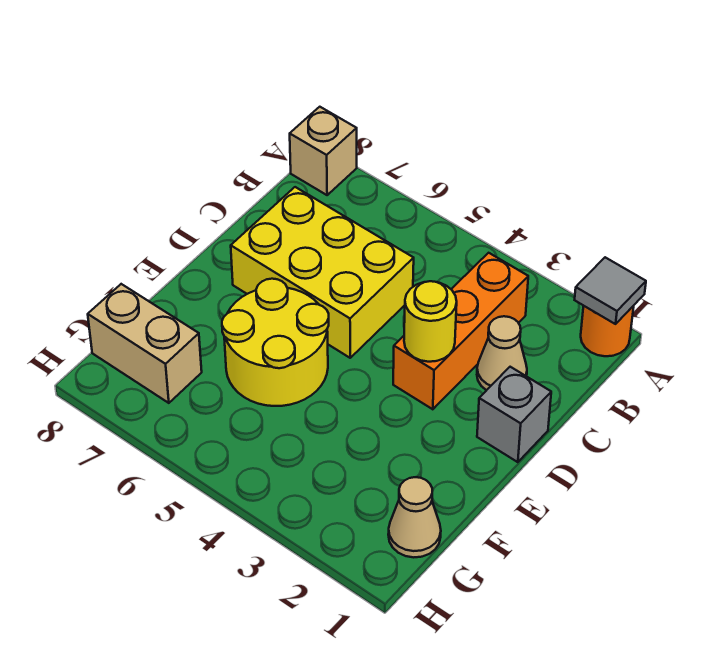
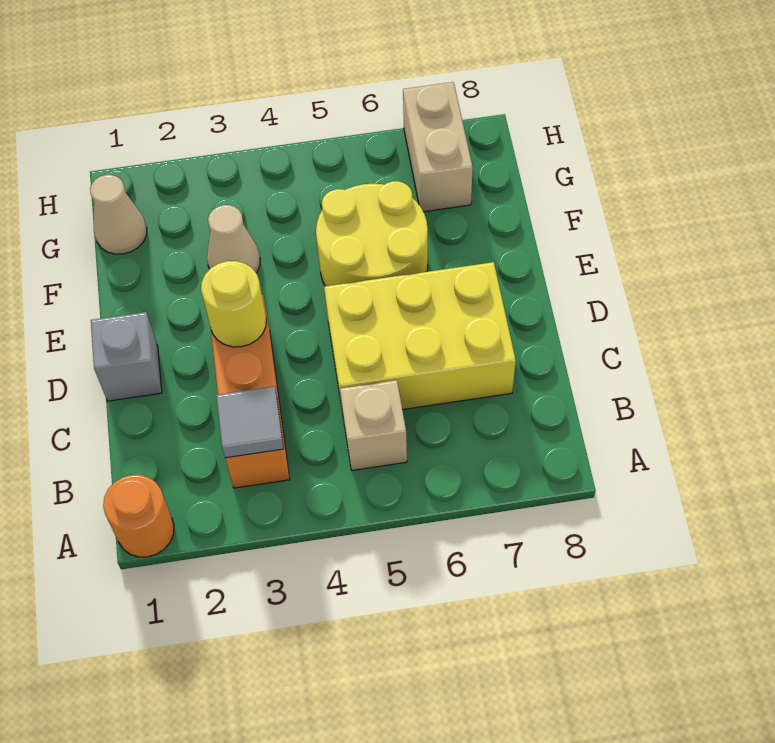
grey tile A1 level 2 -> grey tile B3 level 2
tan brick A8 level 1 -> tan brick B5 level 1
tan cone C2 level 1 -> tan cone F3 level 1
tan brick G7:G8 level 1 -> tan brick G7:H7 level 1

